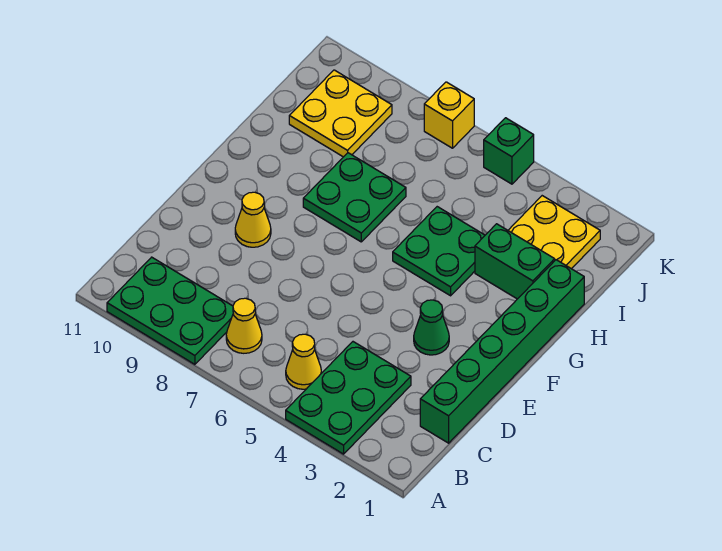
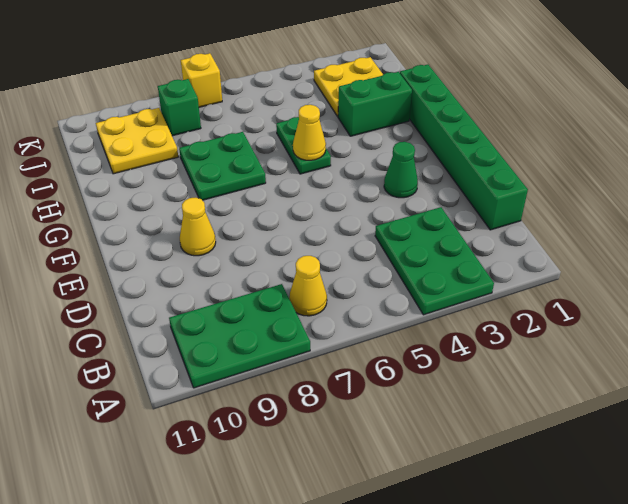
yellow cone B5 level 1 -> yellow cone G5 level 2
green plate G4:H5 level 1 -> green plate G5:H5 level 1
green brick K5 level 1 -> green brick J8 level 1

